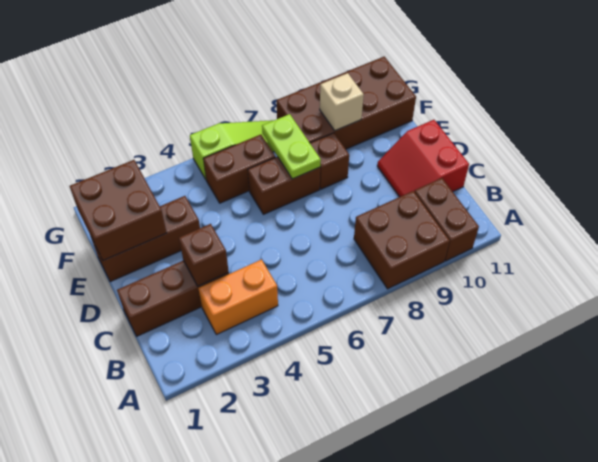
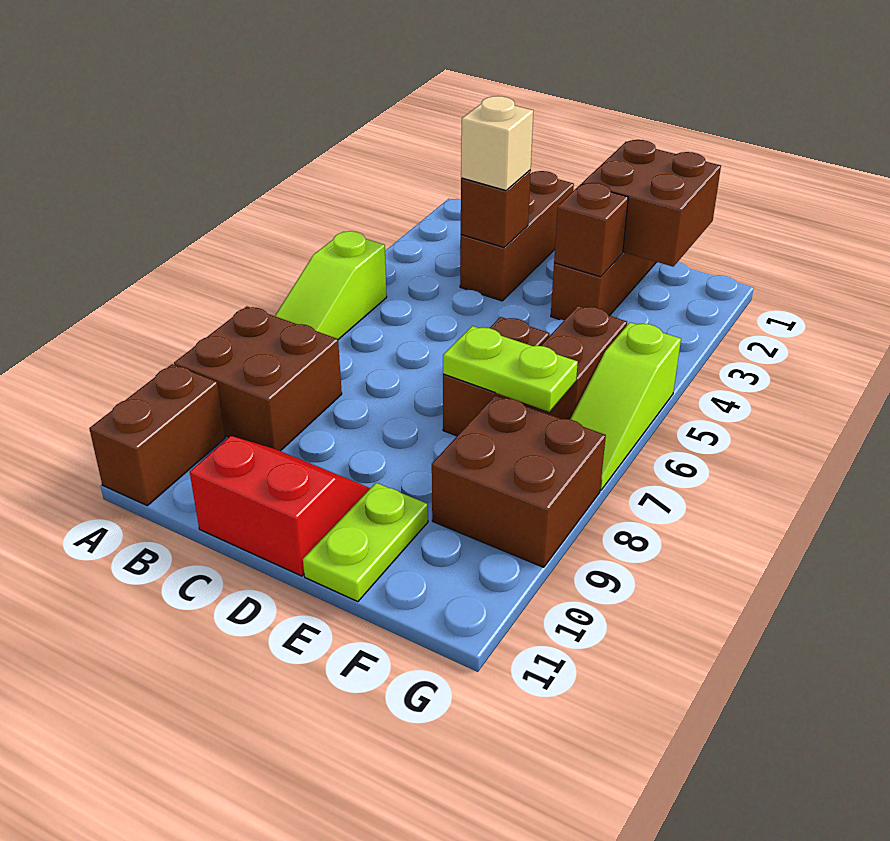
none -> lime slope A5:A7 level 1 top 5
brown brick A10:B10 level 1 -> brown brick A10:A11 level 1
orange brick B3:B4 level 1 -> none
brown brick E8 level 1 -> brown brick E3 level 2
none -> lime plate E10:E11 level 1
brown brick F8:G11 level 1 -> brown brick F8:G9 level 1
tan brick F9 level 2 -> tan brick C3 level 3

